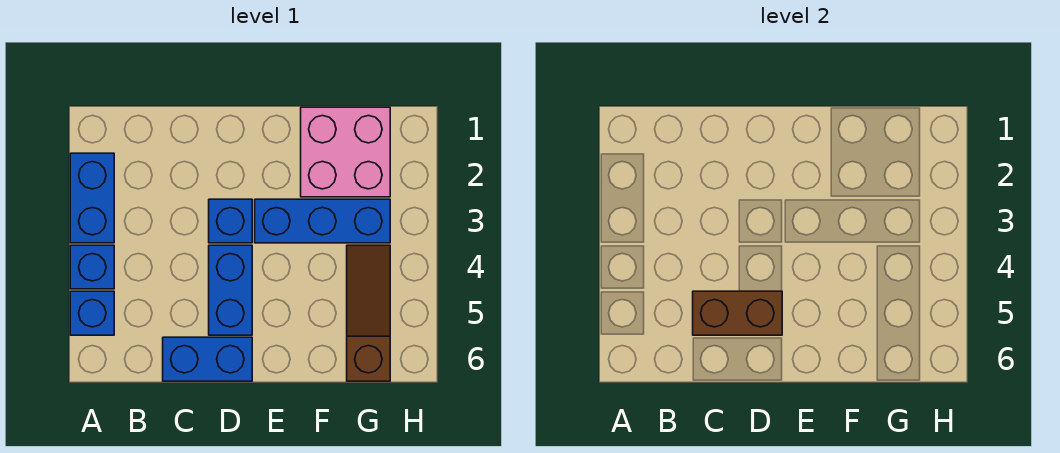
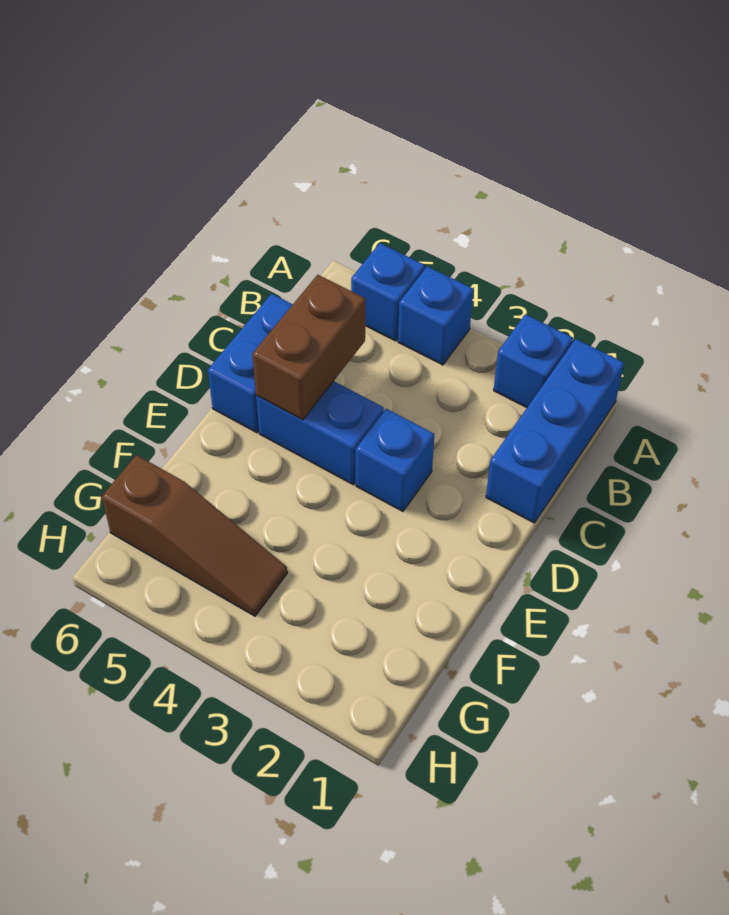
blue brick A2:A3 level 1 -> blue brick A2 level 1
blue brick E3:G3 level 1 -> blue brick A1:C1 level 1
pink brick F1:G2 level 1 -> none

